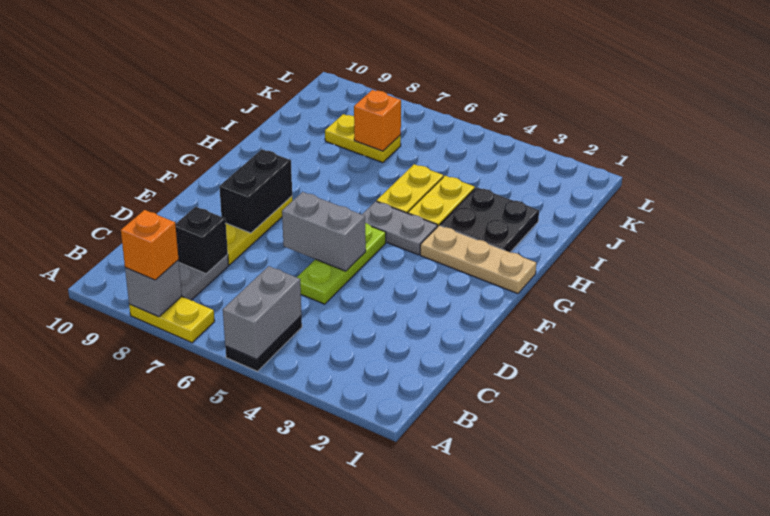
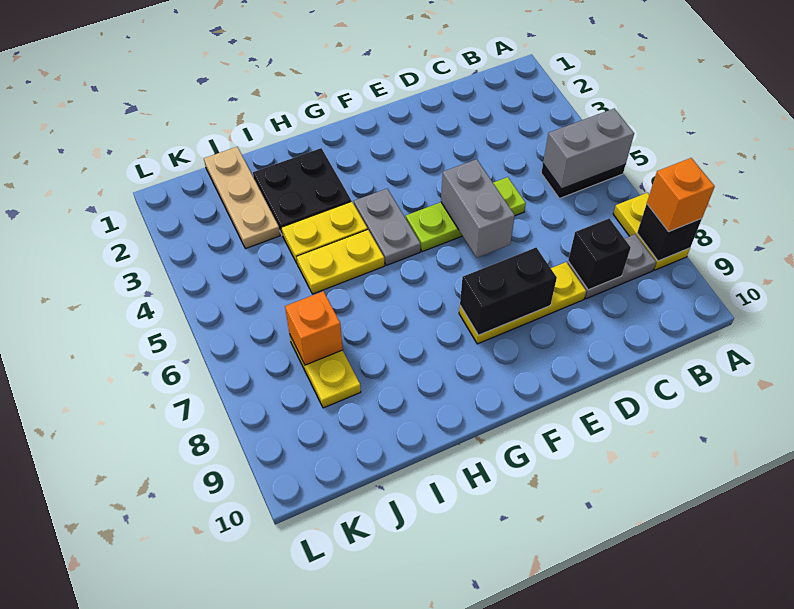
grey brick A8 level 2 -> black brick A8 level 2
tan plate G1:G3 level 1 -> tan plate J1:J3 level 1

